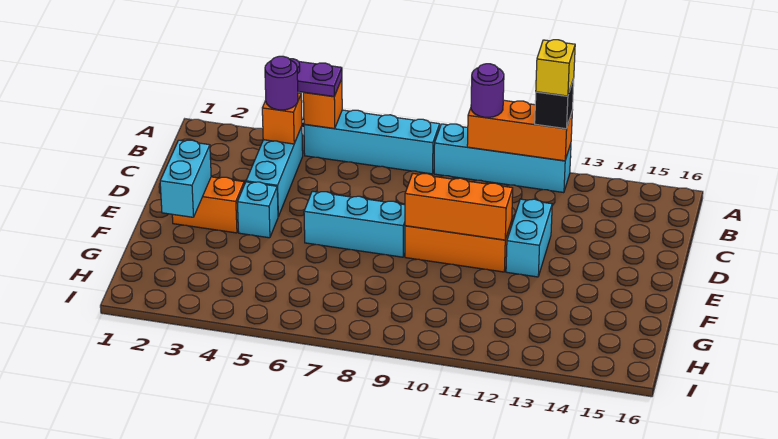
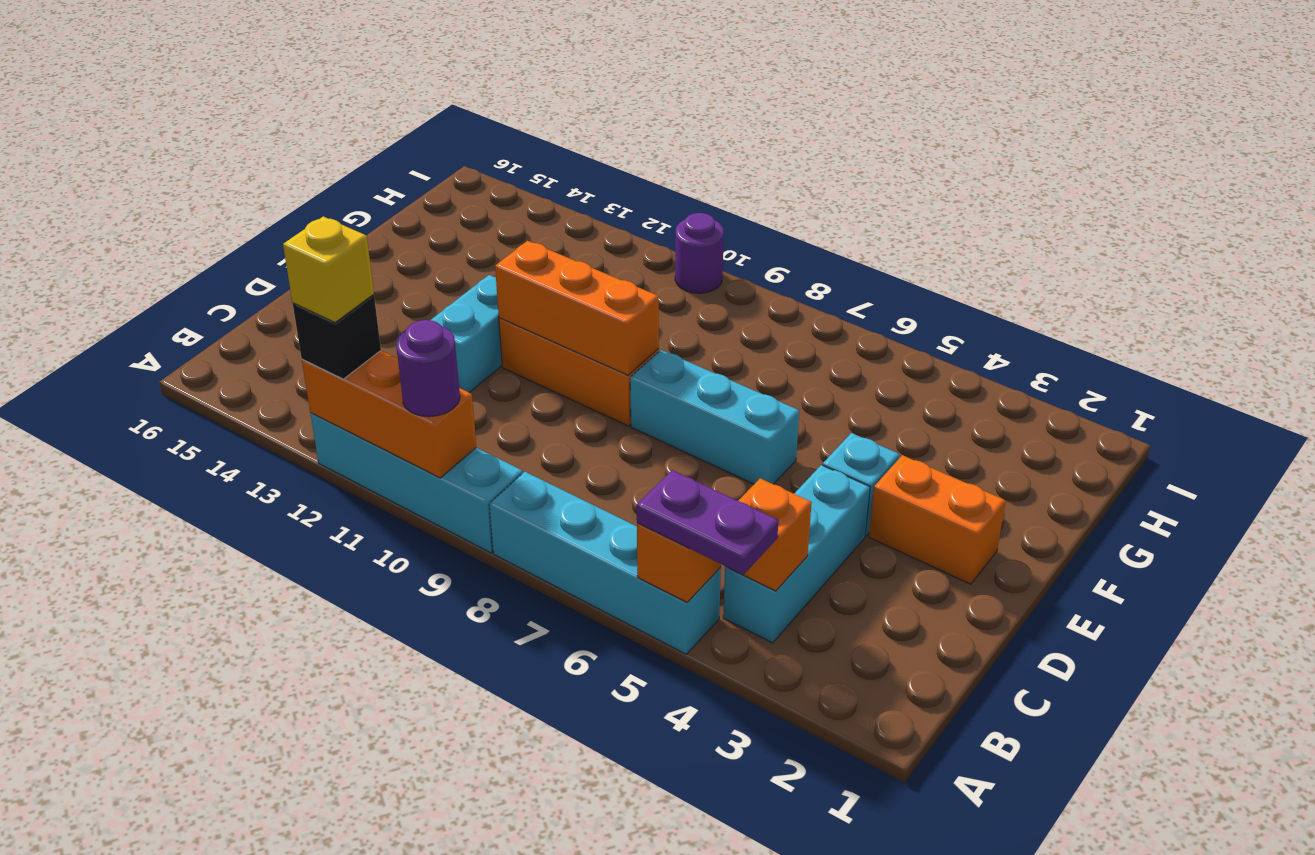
purple round brick B4 level 3 -> purple round brick I10 level 1
cyan brick E2:F2 level 2 -> none

